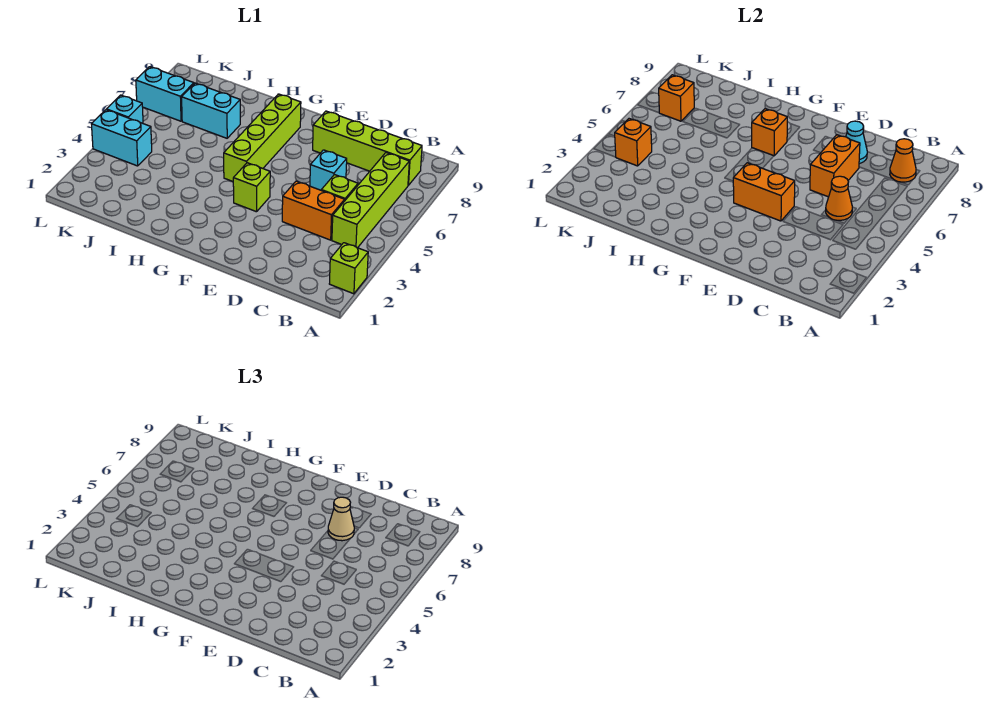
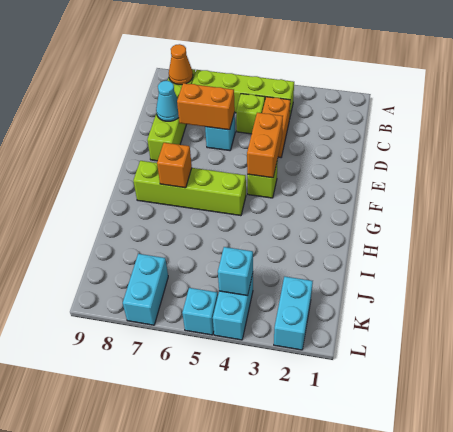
lime brick A2 level 1 -> none
orange cone C5 level 2 -> none
tan cone D7 level 3 -> none
cyan brick I7:J7 level 1 -> cyan brick K2:L2 level 1
orange brick K4 level 2 -> cyan brick K4 level 2
orange brick K7 level 2 -> none

